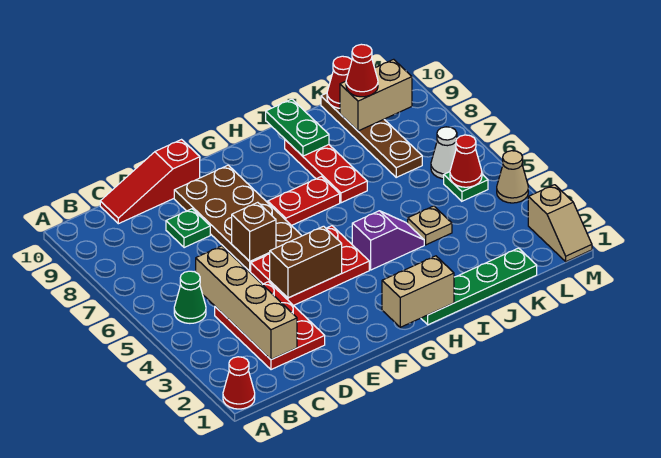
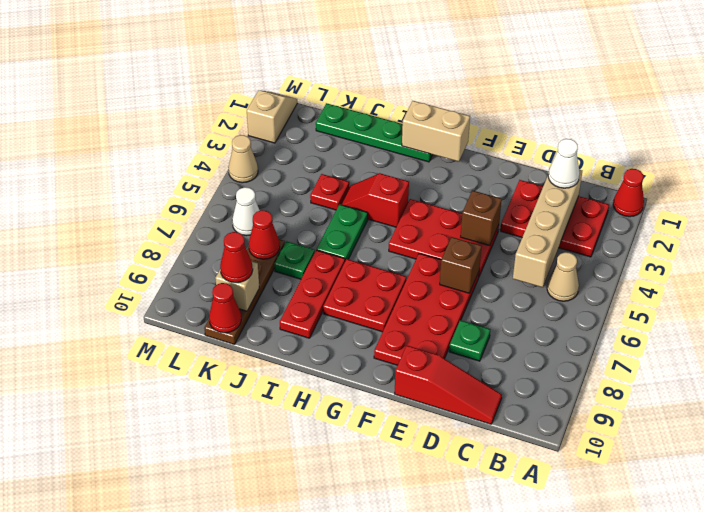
green cone B5 level 1 -> tan cone B5 level 1
red plate C2:D4 level 1 -> red plate B2:D3 level 1
none -> white cone C2 level 3
brown brick E4:F4 level 2 -> brown brick E4 level 2
brown plate E6:F9 level 1 -> red plate E6:F9 level 1
red plate G7:H7 level 1 -> red plate G7:H8 level 1
purple slope H4:I4 level 1 top H -> red slope H4:I4 level 1 top H
green plate I9:I10 level 2 -> green plate I5:I6 level 1
tan plate J4 level 1 -> red plate J4 level 1
tan brick K9:L9 level 2 -> tan brick K9 level 2
green plate L5 level 1 -> green plate J7 level 1
red cone L5 level 2 -> red cone K7 level 2

